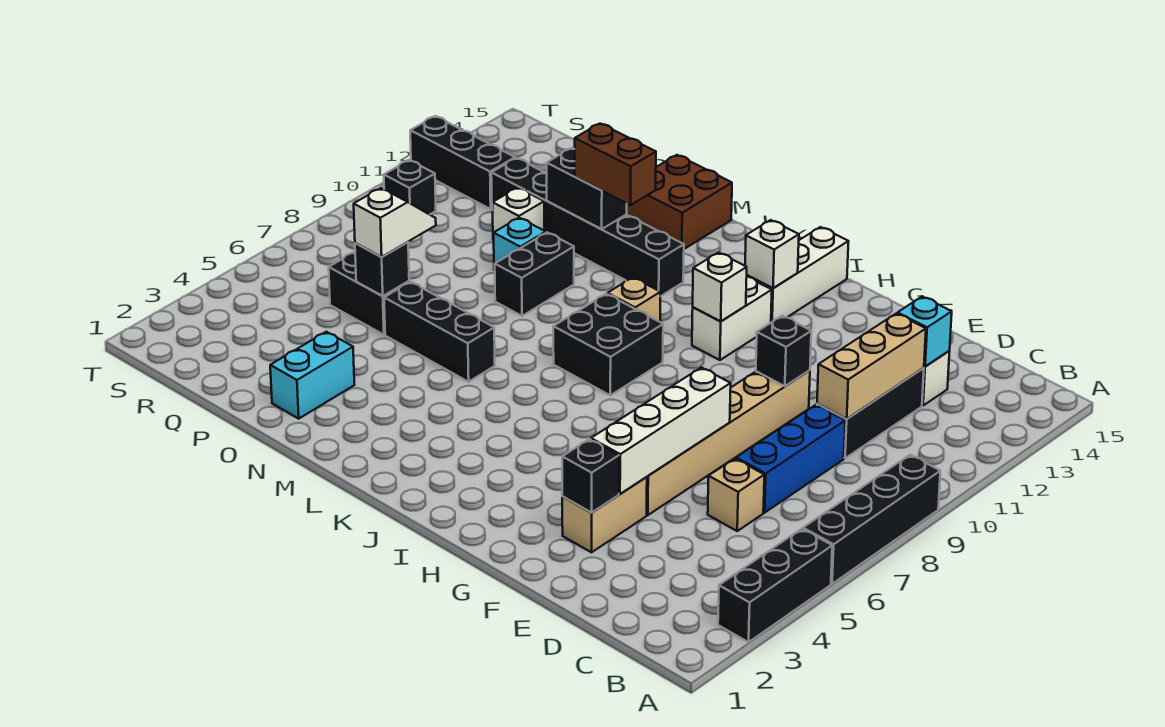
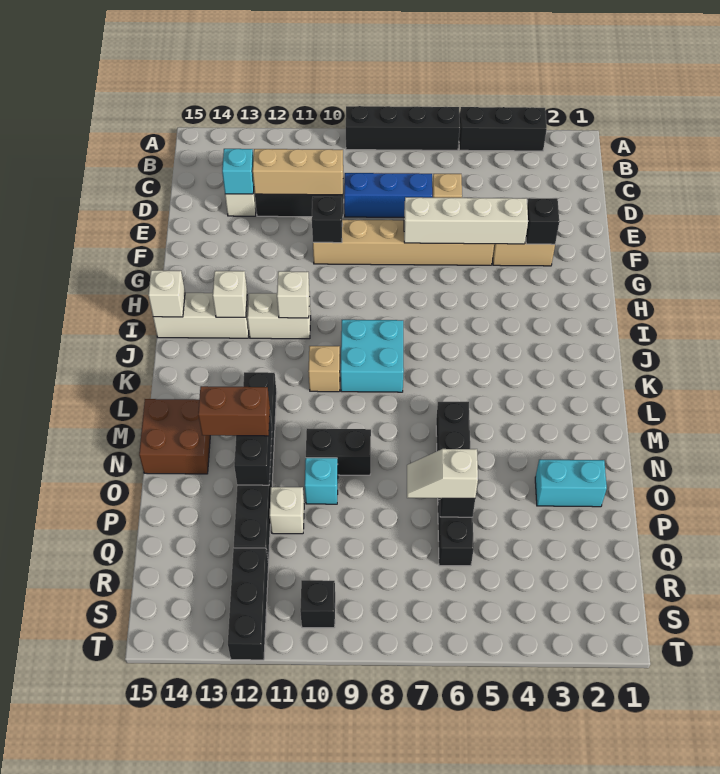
none -> white brick I15 level 2
black brick J8:K9 level 1 -> cyan brick J8:K9 level 1
brown brick M12:N12 level 3 -> brown brick N12:N13 level 3

